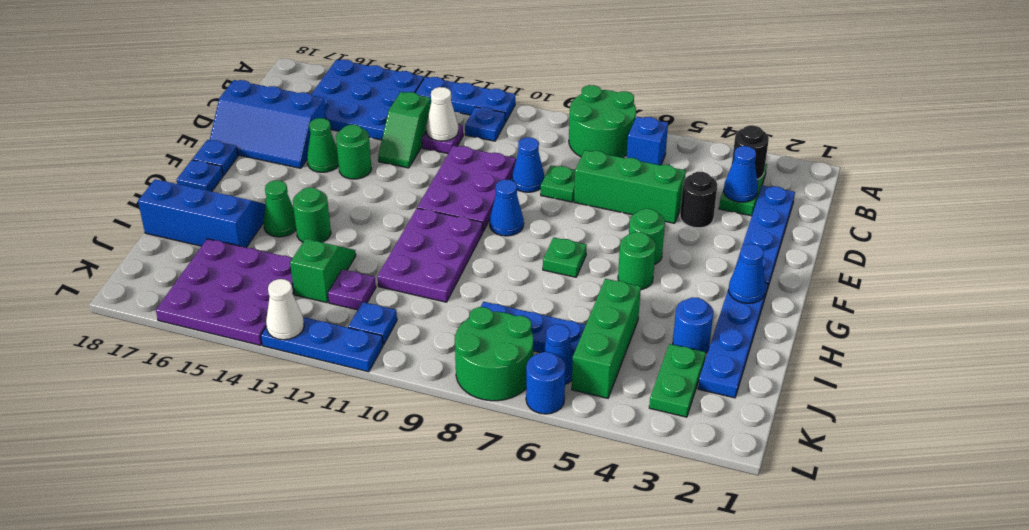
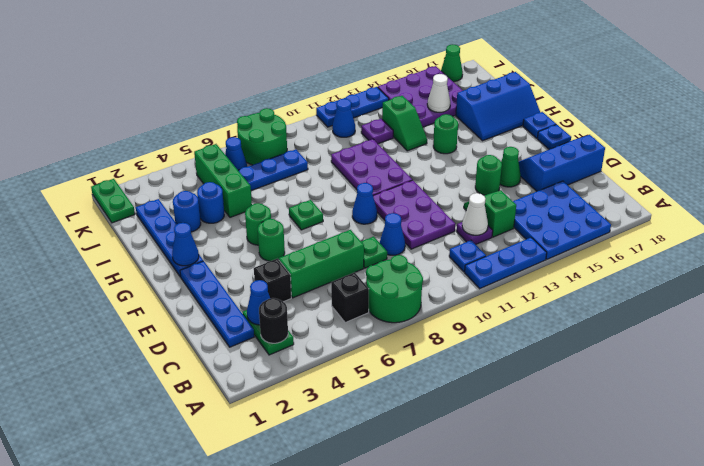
blue brick B6 level 1 -> black brick B6 level 1
black round brick D4 level 1 -> black brick D4 level 1
green cone H15 level 1 -> green cone L17 level 1
green plate J3:K3 level 1 -> green plate K1:L1 level 1
blue plate K11 level 1 -> blue cone K11 level 1
blue round brick L6 level 1 -> blue round brick I4 level 1
white cone L13 level 2 -> white cone J15 level 2

